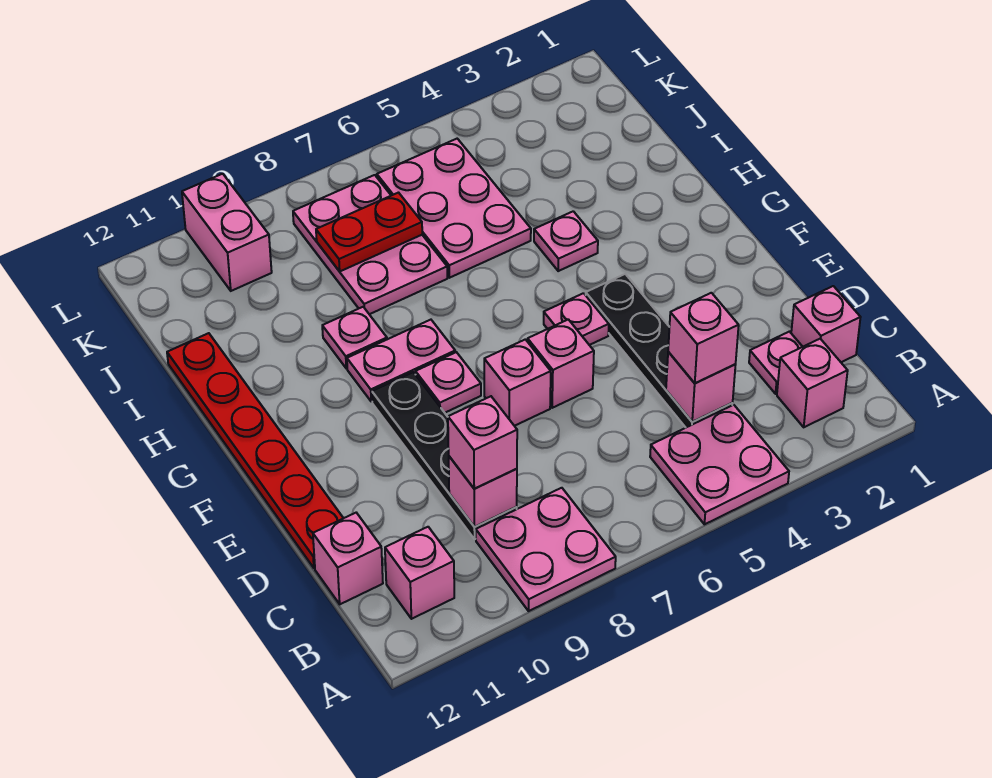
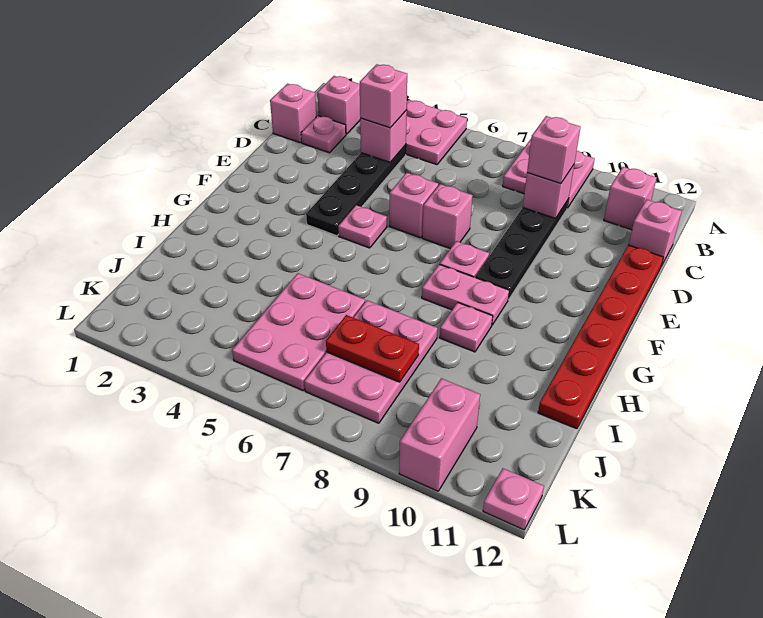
pink plate H4 level 1 -> pink plate L12 level 1

